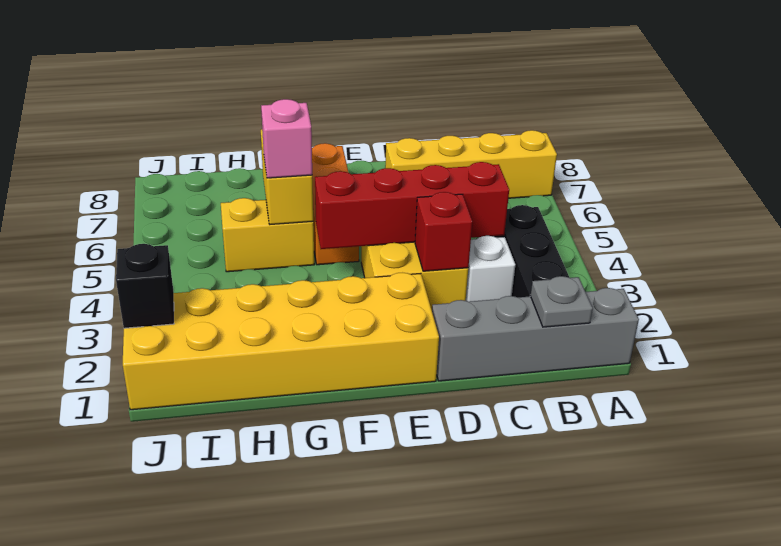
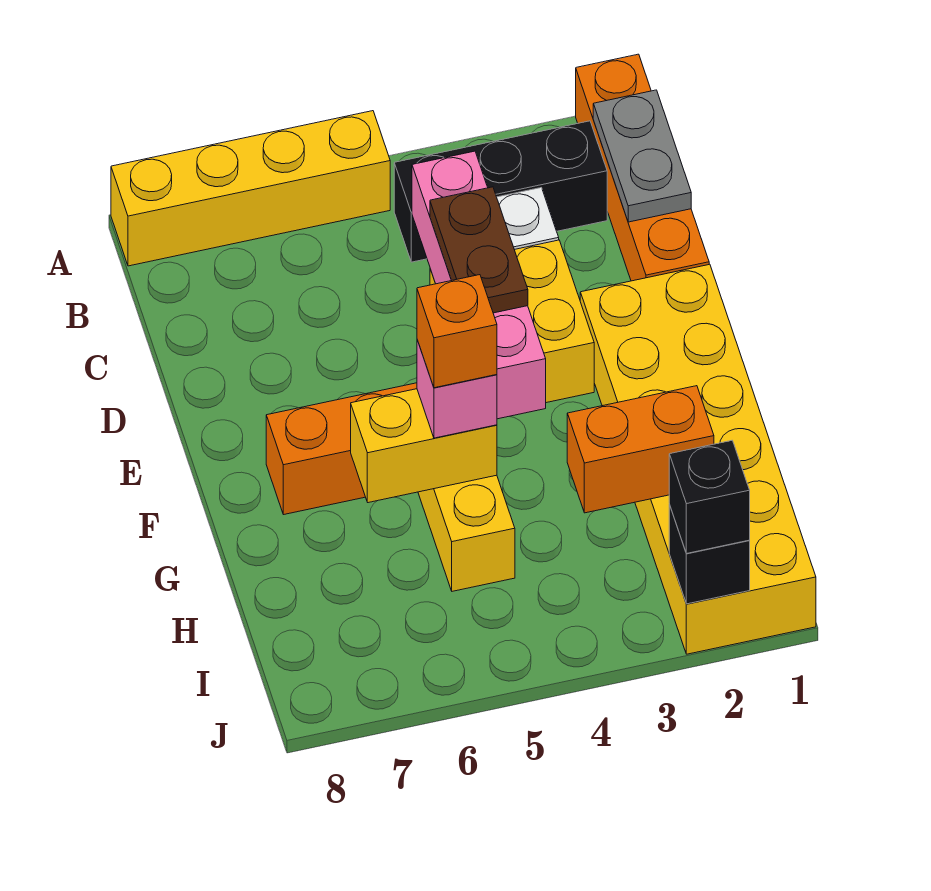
grey brick A1:D1 level 1 -> orange brick A1:D1 level 1
yellow brick A7:D7 level 1 -> yellow brick A5:A8 level 1
grey plate B1 level 2 -> grey plate B1:C1 level 2
red brick C4:F4 level 2 -> pink brick C4:F4 level 2
red brick D3 level 2 -> none
none -> brown plate D4:E4 level 3
none -> orange brick G5 level 4
none -> orange brick H2:H3 level 2
none -> black brick J2 level 3

